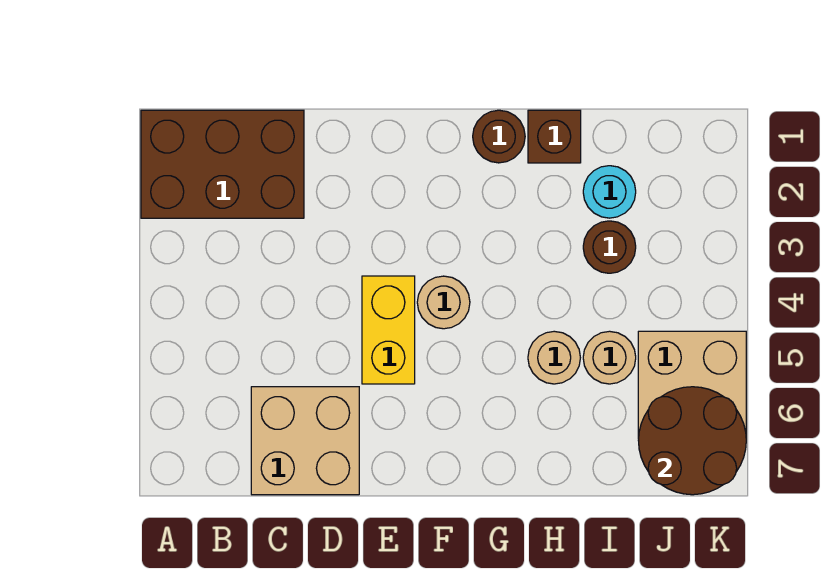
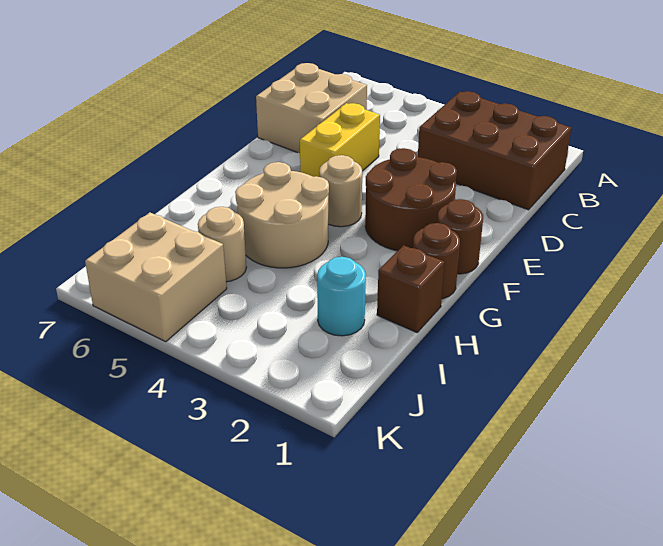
brown brick A1:C2 level 1 -> brown brick B1:C3 level 1
yellow brick E4:E5 level 1 -> yellow brick D5:E5 level 1
tan round brick H5 level 1 -> tan round brick G4:H5 level 1
brown round brick I3 level 1 -> brown round brick F1 level 1
brown round brick J6:K7 level 2 -> brown round brick E2:F3 level 1

